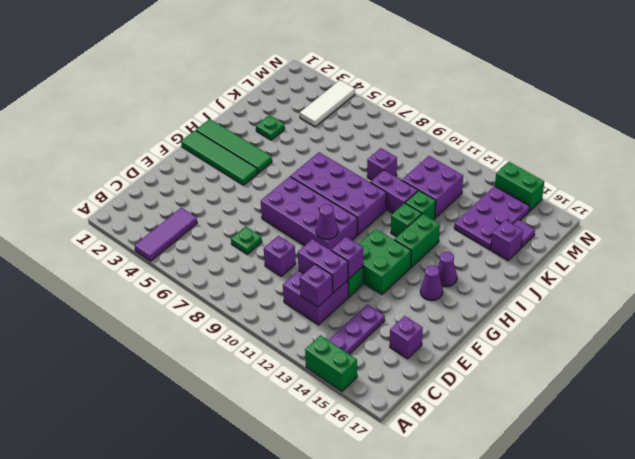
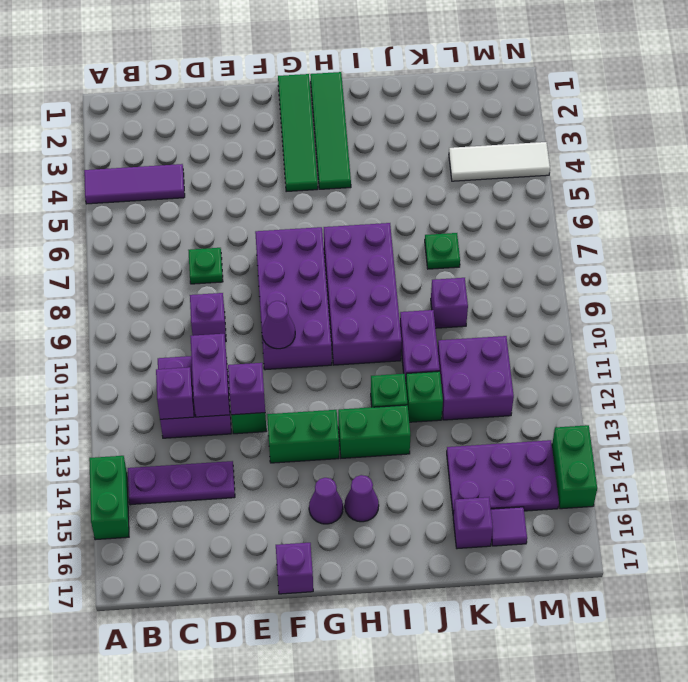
purple brick D16 level 1 -> purple brick F17 level 1
green brick F12:G13 level 1 -> green brick F13:G13 level 1
green plate J3 level 1 -> green plate K7 level 1

